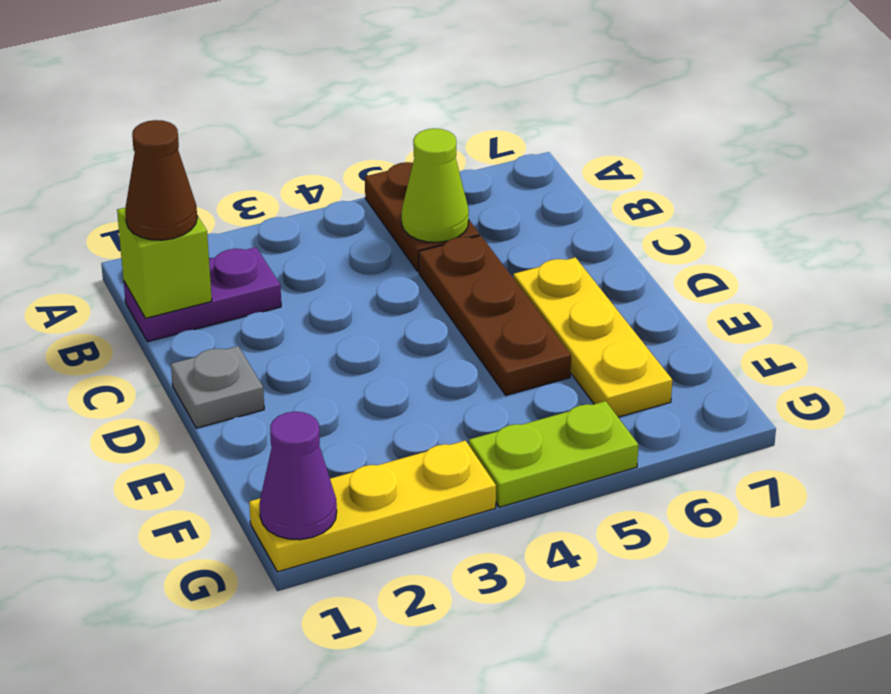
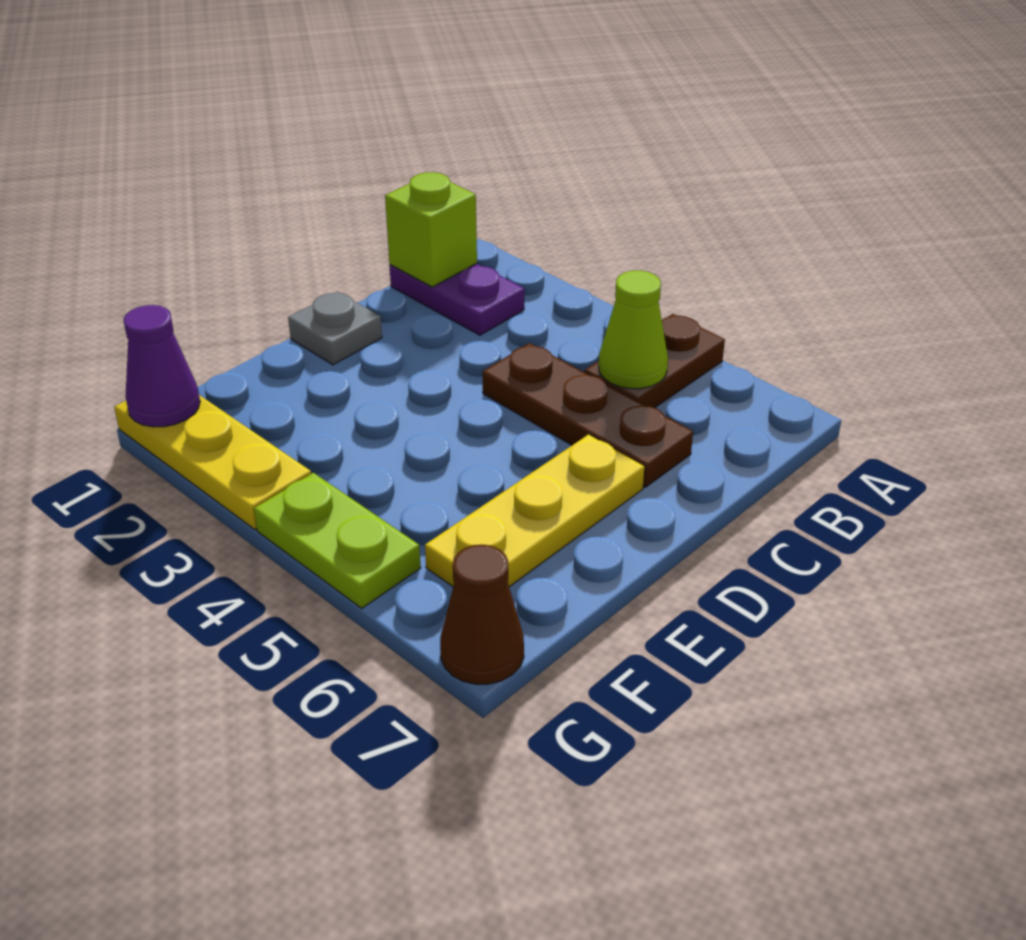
brown cone B1 level 3 -> brown cone G7 level 1
brown plate C5:E5 level 1 -> brown plate C4:C6 level 1

